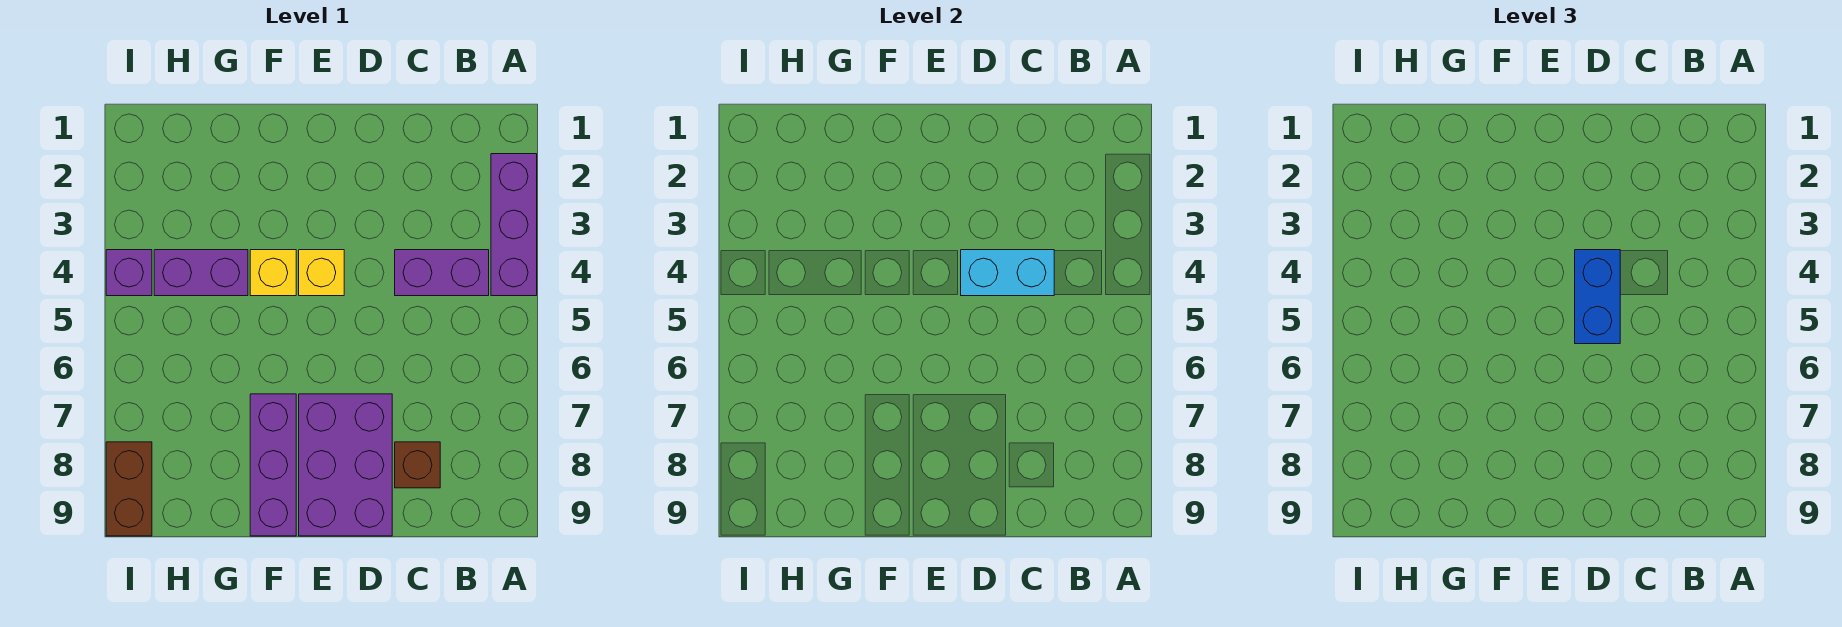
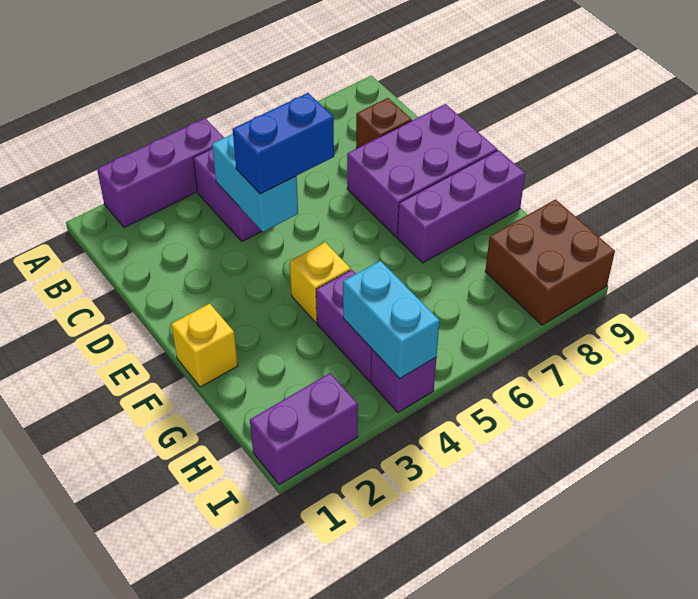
yellow brick E4 level 1 -> yellow brick F1 level 1
none -> cyan brick H4:I4 level 2
none -> purple brick I1:I2 level 1
brown brick I8:I9 level 1 -> brown brick H8:I9 level 1

